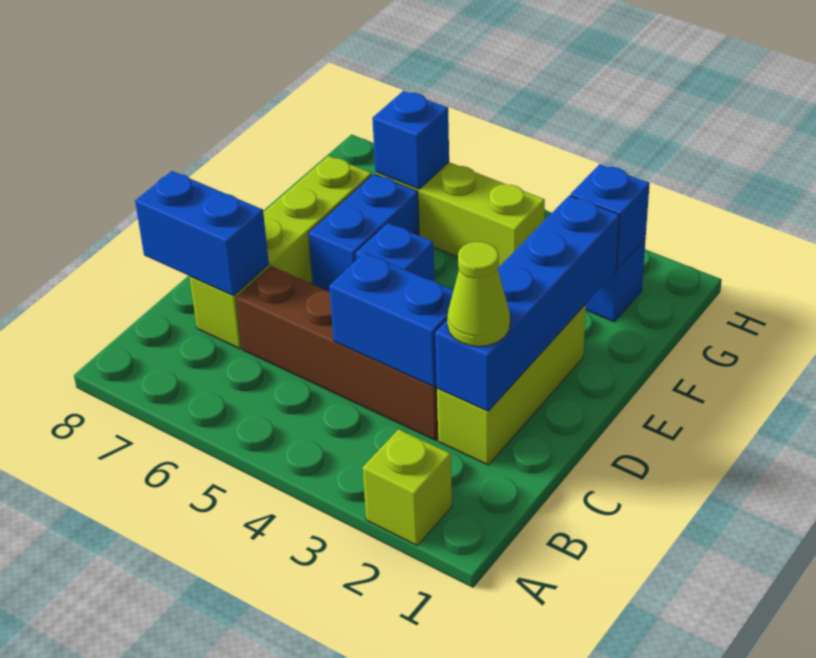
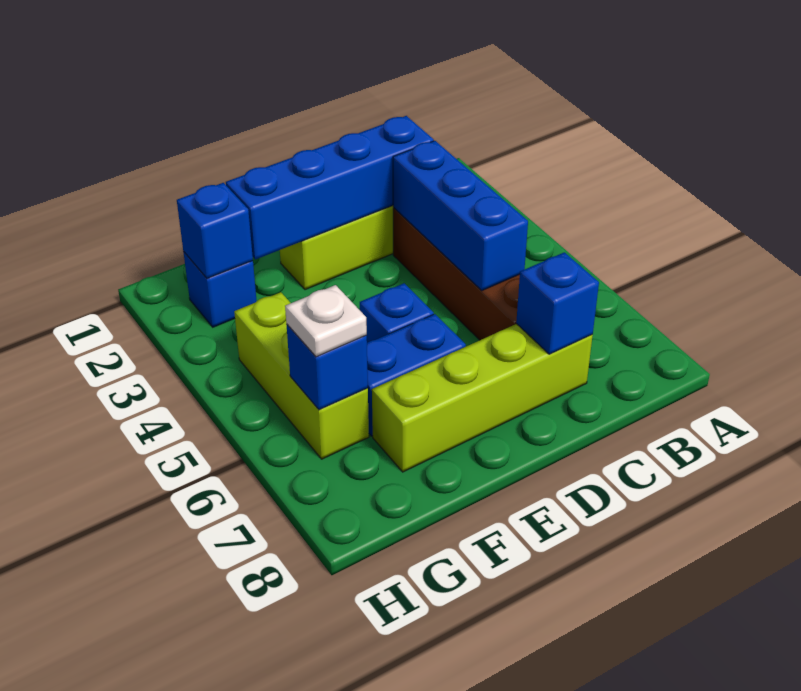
lime brick A2 level 1 -> none
lime cone C2 level 3 -> none
blue brick C3:C4 level 2 -> blue brick C3:C5 level 2
blue brick C7:C8 level 2 -> blue brick C7 level 2
none -> white plate G6 level 3

